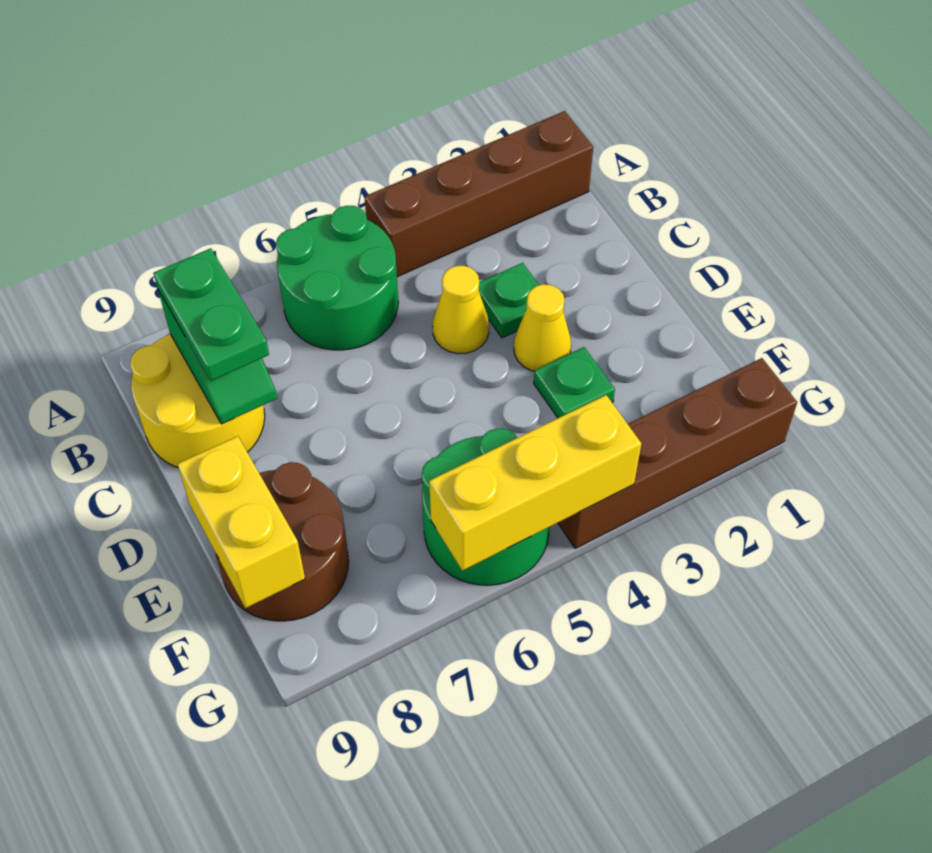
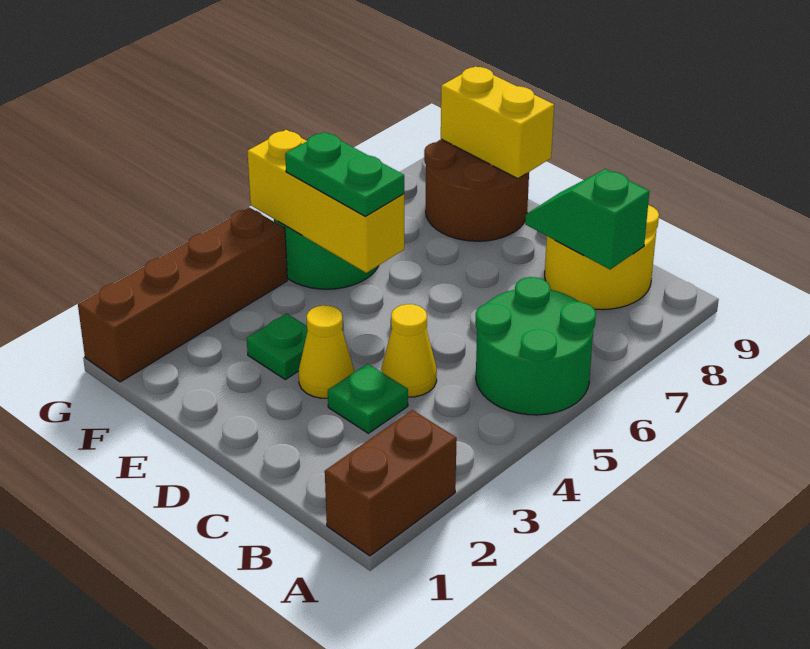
brown brick A1:A4 level 1 -> brown brick A1:A2 level 1
green plate B8:C8 level 3 -> green plate E5:F5 level 3
yellow brick G4:G6 level 2 -> yellow brick E5:G5 level 2

